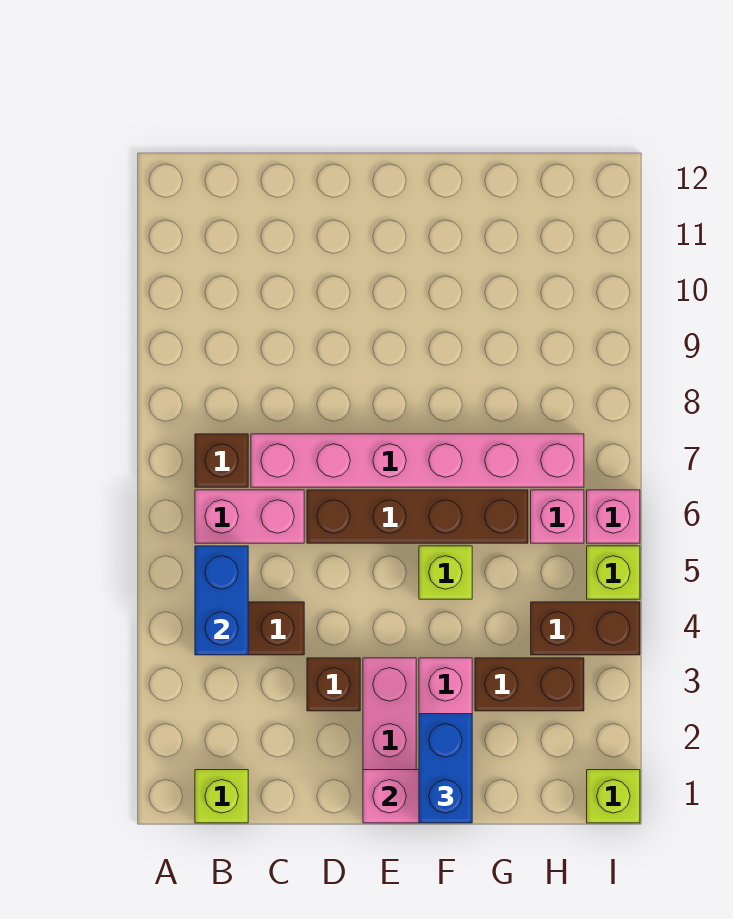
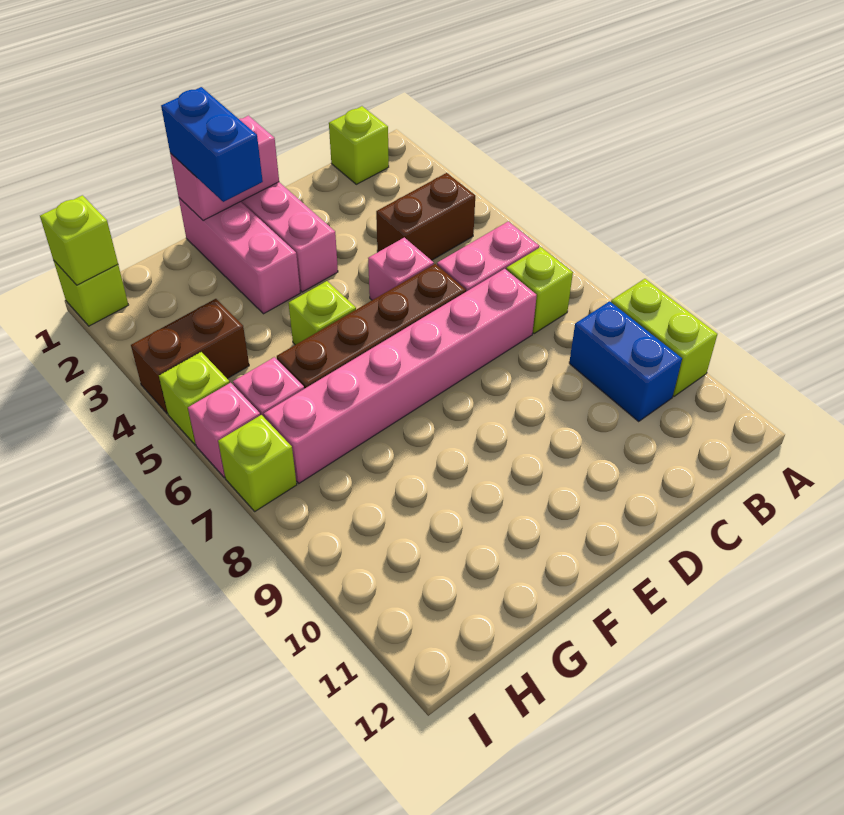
none -> lime brick A9:A10 level 1
blue brick B4:B5 level 2 -> blue brick B9:B10 level 1
brown brick B7 level 1 -> lime brick B7 level 1
brown brick D3 level 1 -> none
none -> pink brick D5 level 1
brown brick G3:H3 level 1 -> none
none -> lime brick I1 level 2
none -> lime brick I7 level 1

